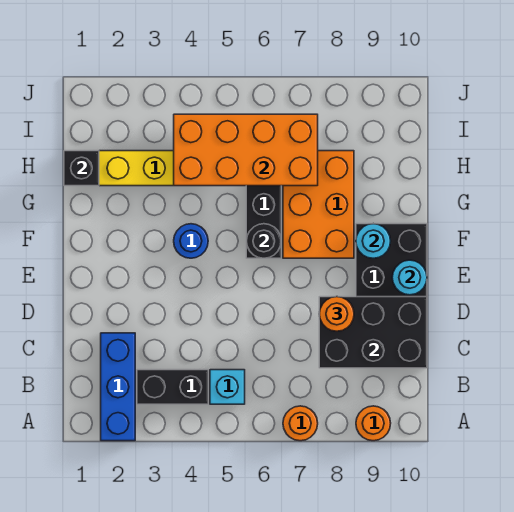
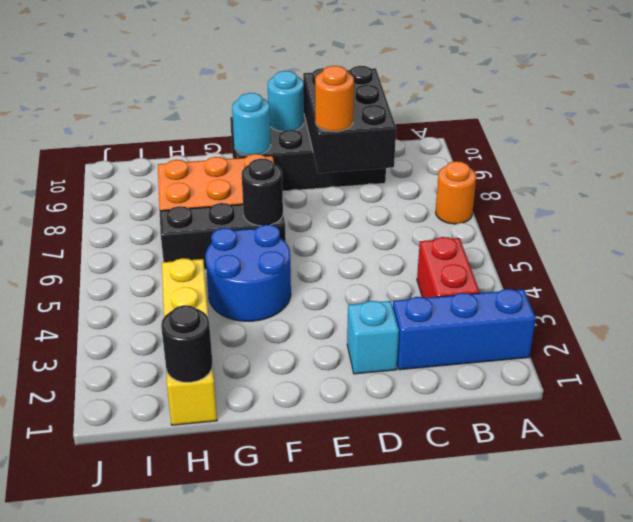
orange round brick A9 level 1 -> none
black brick B3:B4 level 1 -> red brick B3:B4 level 1
cyan brick B5 level 1 -> cyan brick D2 level 1
blue round brick F4 level 1 -> blue round brick F4:G5 level 1
black brick H1 level 2 -> black round brick H1 level 2
orange brick H4:I7 level 2 -> none

